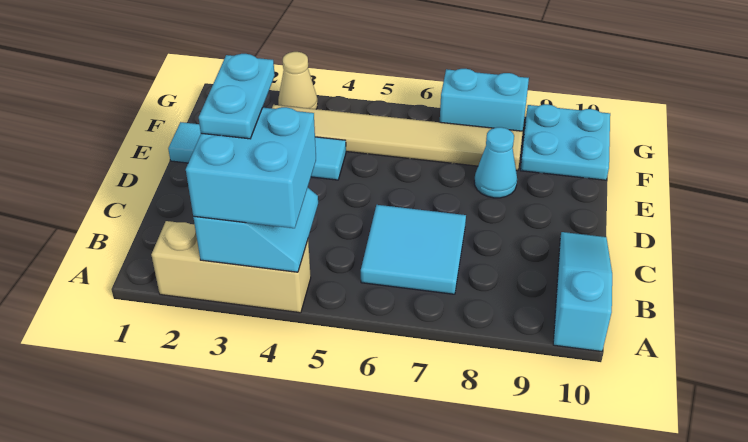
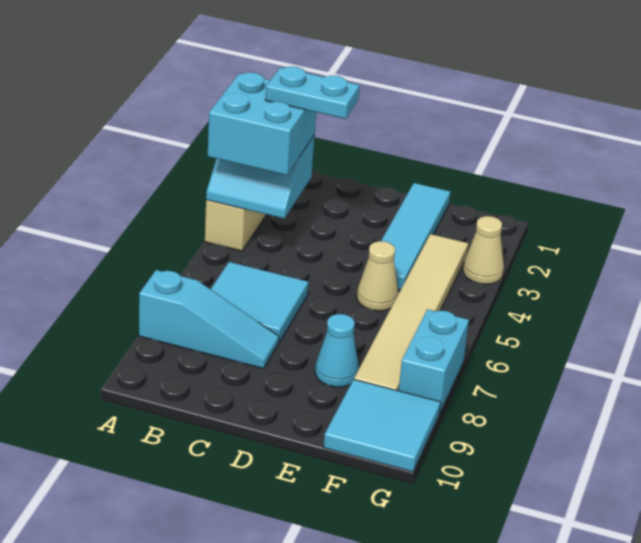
cyan slope A10:C10 level 1 top A -> cyan slope A8:C8 level 1 top A
none -> tan cone E5 level 1
cyan plate F9:G10 level 1 -> cyan tile F9:G10 level 1

